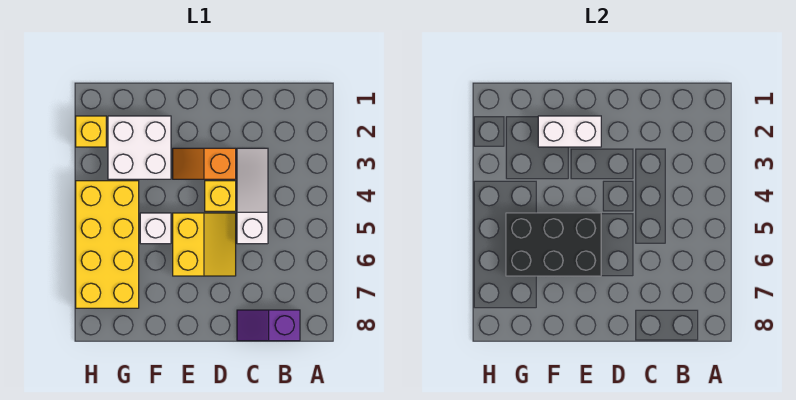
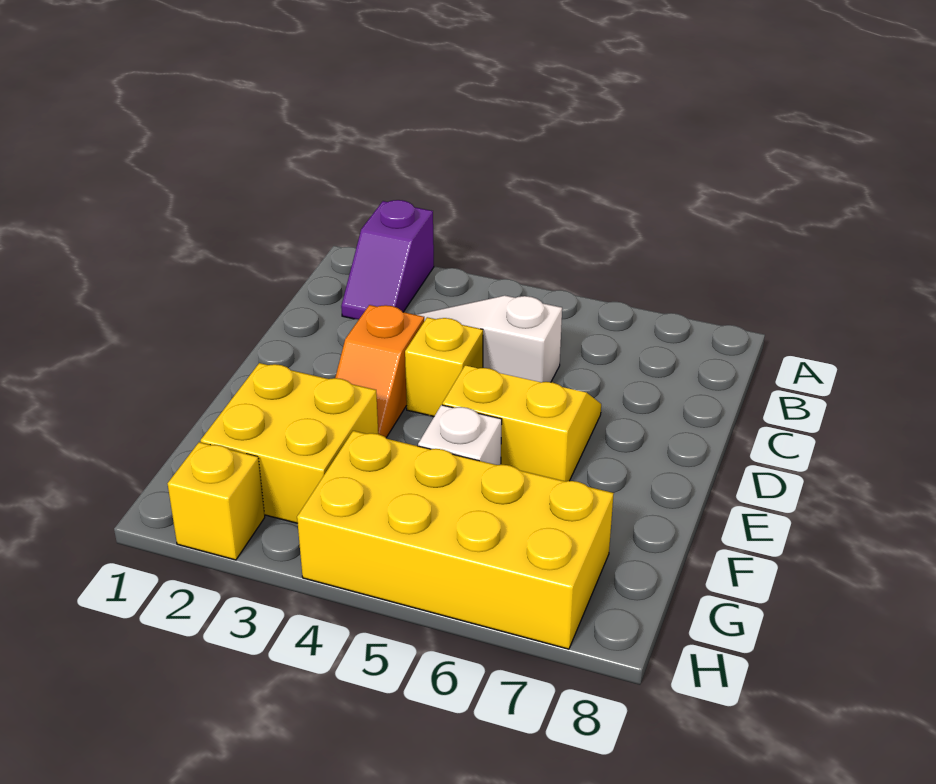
purple slope B8:C8 level 1 top B -> purple slope A2:B2 level 1 top A
white brick E2:F2 level 2 -> none
black brick E5:G6 level 2 -> none
white brick F2:G3 level 1 -> yellow brick F2:G3 level 1

